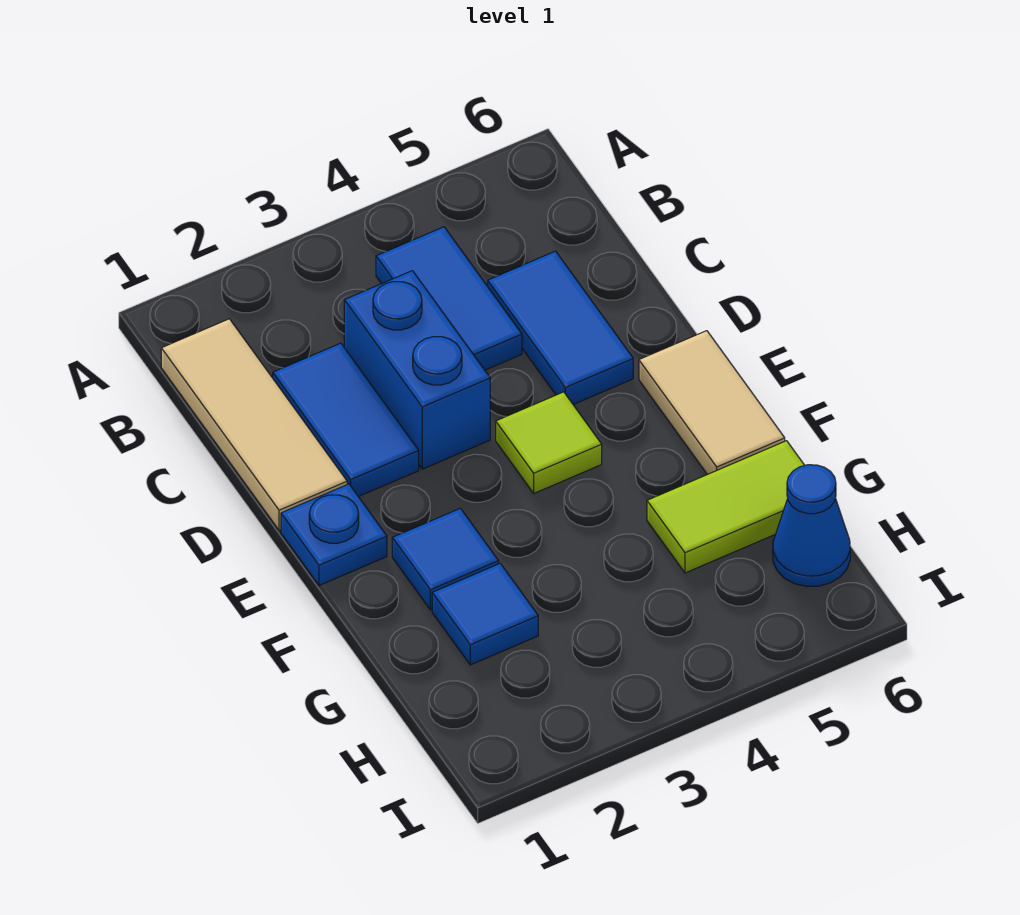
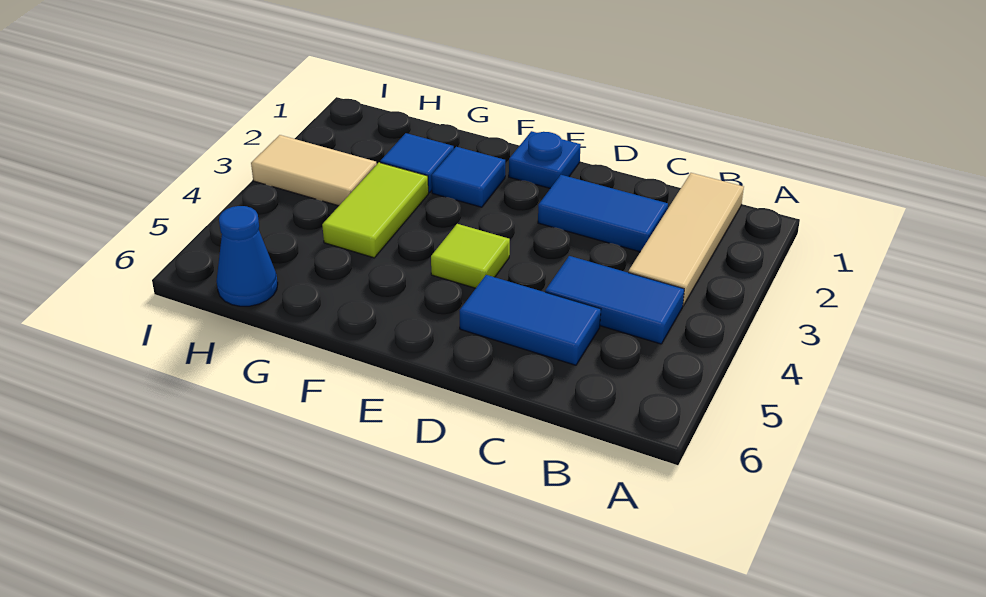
tan tile B1:D1 level 1 -> tan tile B1:B3 level 1
blue brick C3:D3 level 1 -> none
tan tile E6:F6 level 1 -> tan tile H3:I3 level 1
lime tile G5:G6 level 1 -> lime tile G3:G4 level 1

